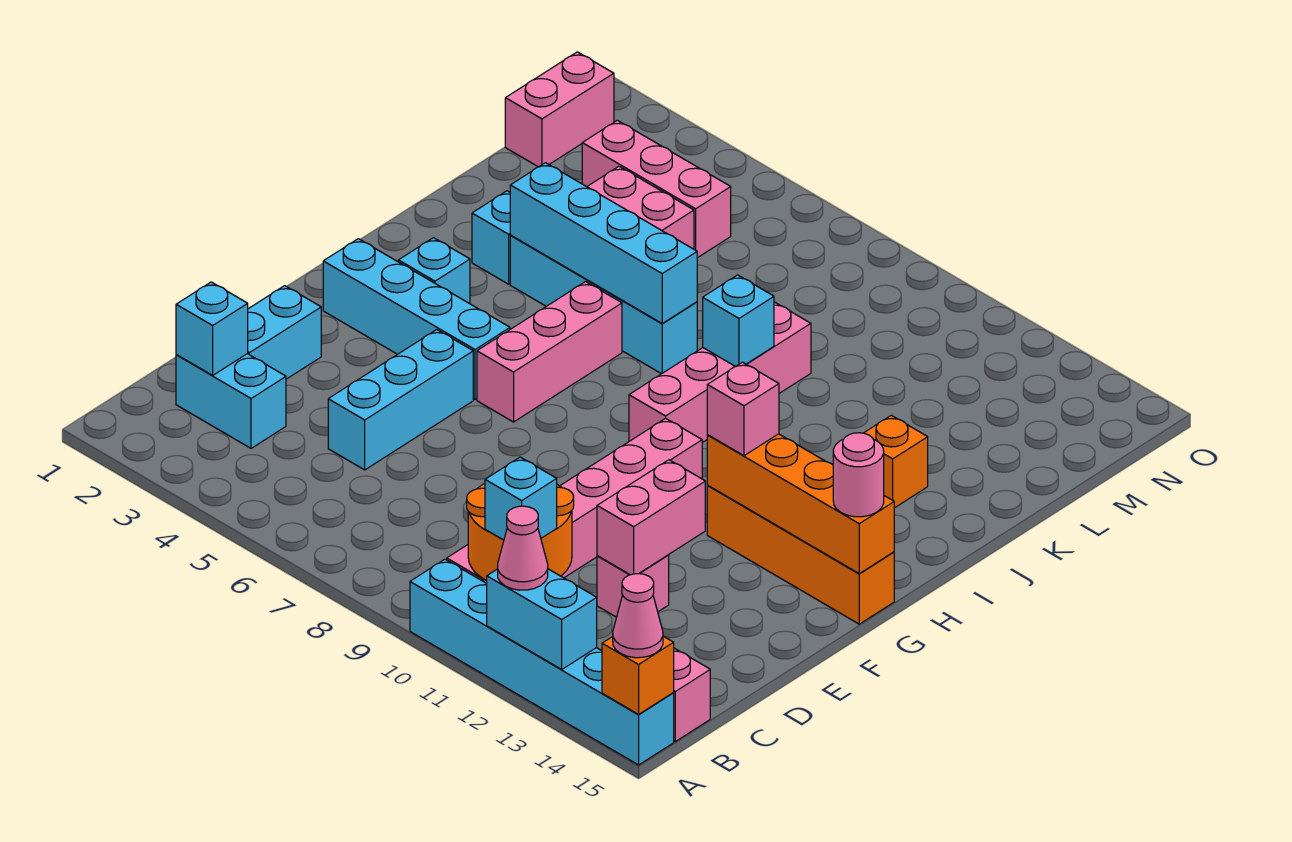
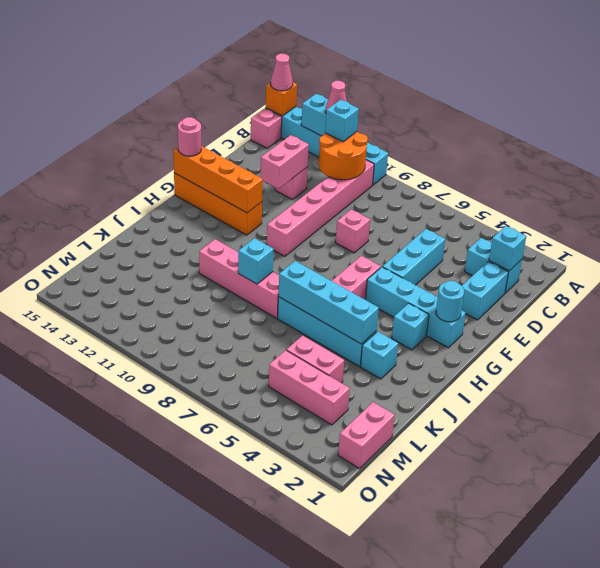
none -> cyan round brick G2 level 2
pink brick G12 level 3 -> pink brick E8 level 1
pink brick H9:K9 level 1 -> pink brick J8:J11 level 1
orange brick J13 level 1 -> none

